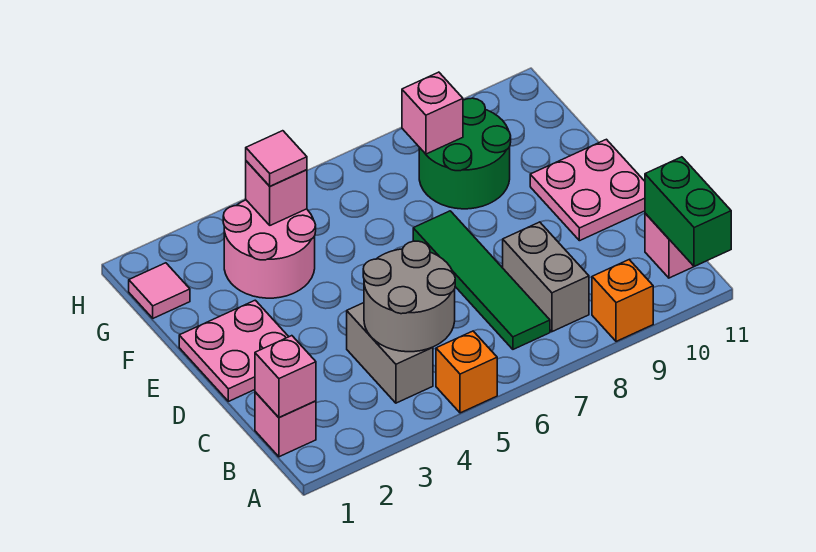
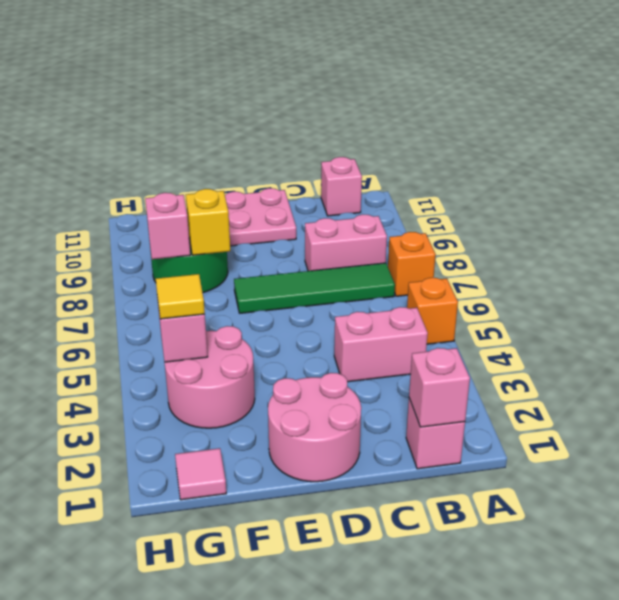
orange brick A9 level 1 -> orange brick A7 level 1
green brick A11:B11 level 2 -> none
grey brick B4:C4 level 1 -> pink brick B4:C4 level 1
grey round brick B4:C5 level 2 -> none
grey brick B8:C8 level 1 -> pink brick B8:C8 level 1
pink plate D1:E2 level 1 -> pink round brick D1:E2 level 1
none -> yellow brick F8 level 2
pink tile G4 level 3 -> yellow tile G4 level 3

